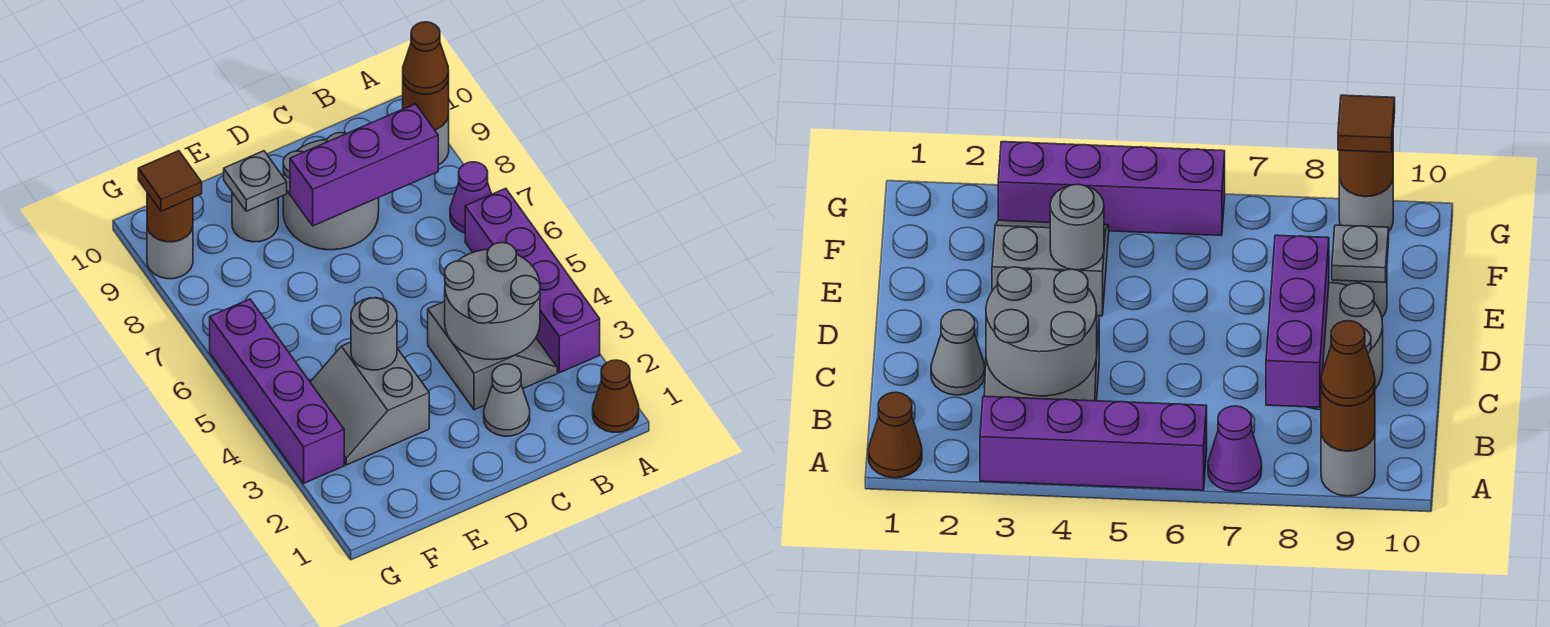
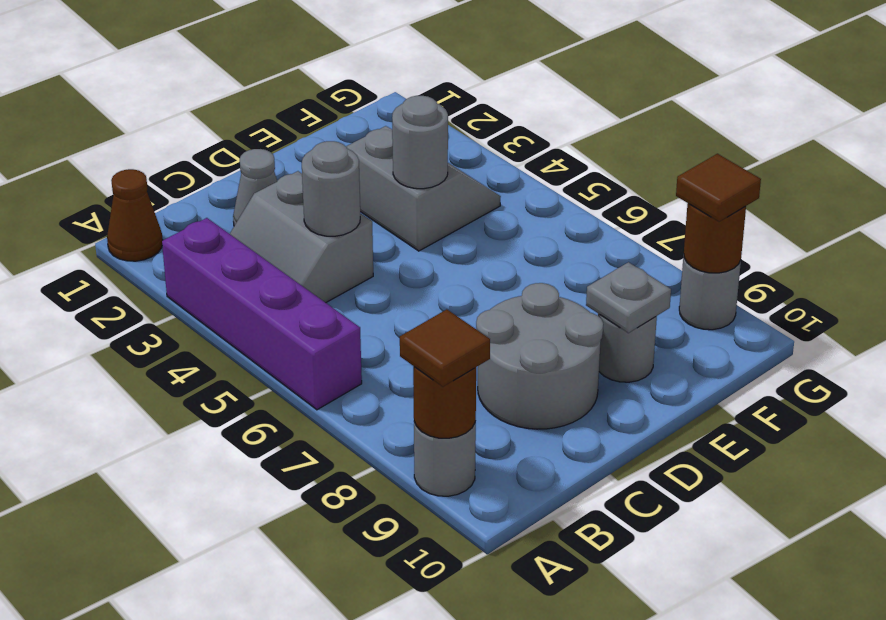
purple cone A7 level 1 -> none
brown cone A9 level 3 -> brown tile A9 level 3
grey round brick B3:C4 level 2 -> grey round brick C4 level 2
purple brick B8:D8 level 2 -> none
purple brick G3:G6 level 1 -> none

